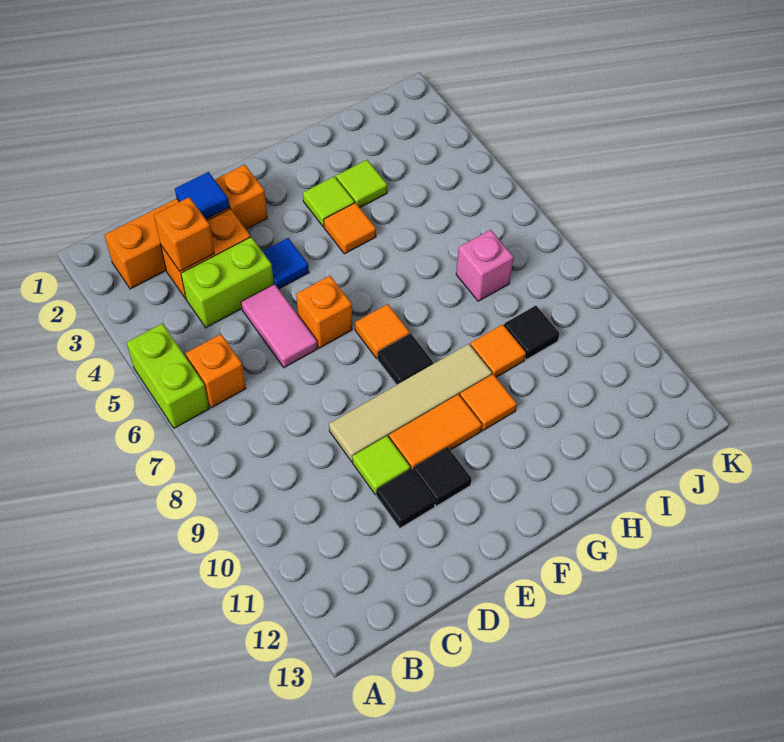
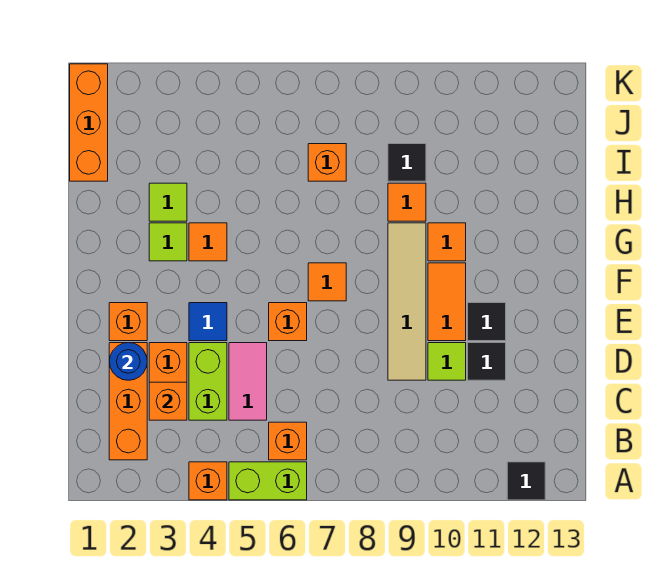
none -> orange brick A4 level 1
blue tile D2 level 2 -> blue round brick D2 level 2
pink tile D5:D6 level 1 -> pink tile C5:D5 level 1
black tile F8 level 1 -> black tile A12 level 1
none -> orange brick I1:K1 level 1
pink brick I7 level 1 -> orange brick I7 level 1

